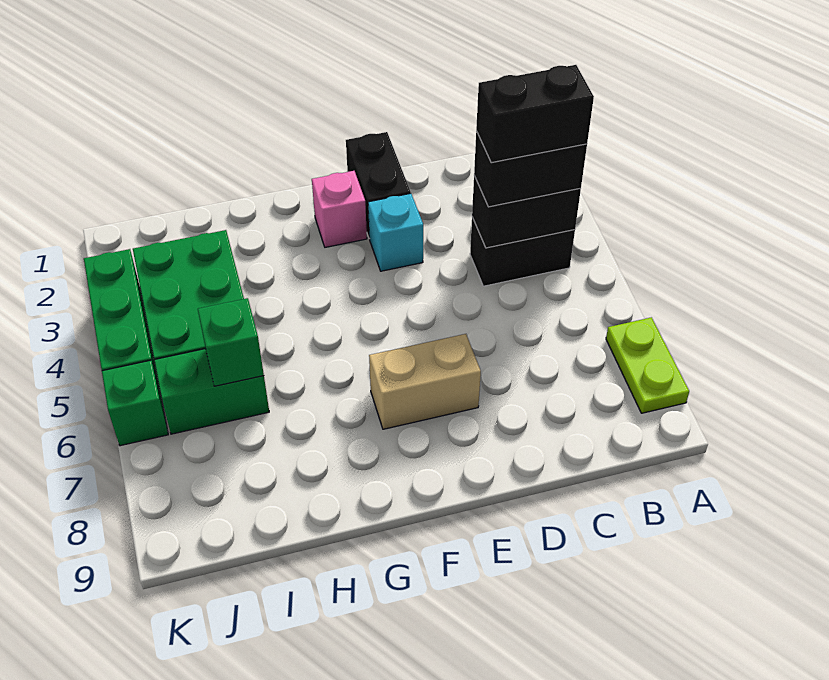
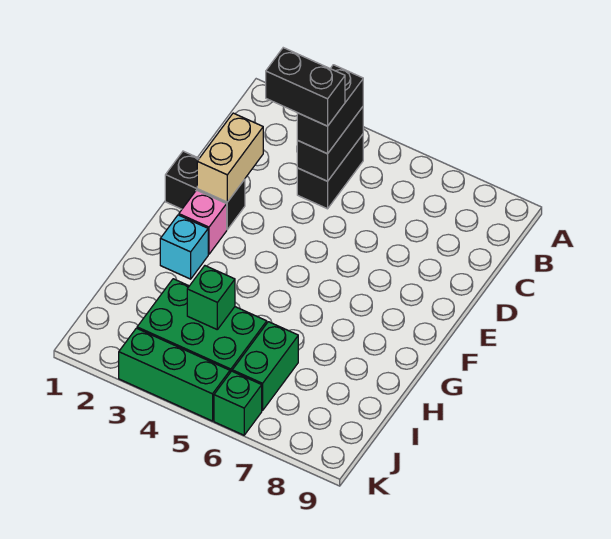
lime plate A7:A8 level 1 -> none
black brick B4:C4 level 4 -> black brick C3:C4 level 4
cyan brick E3 level 1 -> cyan brick G2 level 1
tan brick E7:F7 level 1 -> tan brick D2:E2 level 2
green brick I6 level 2 -> green brick I4 level 2

